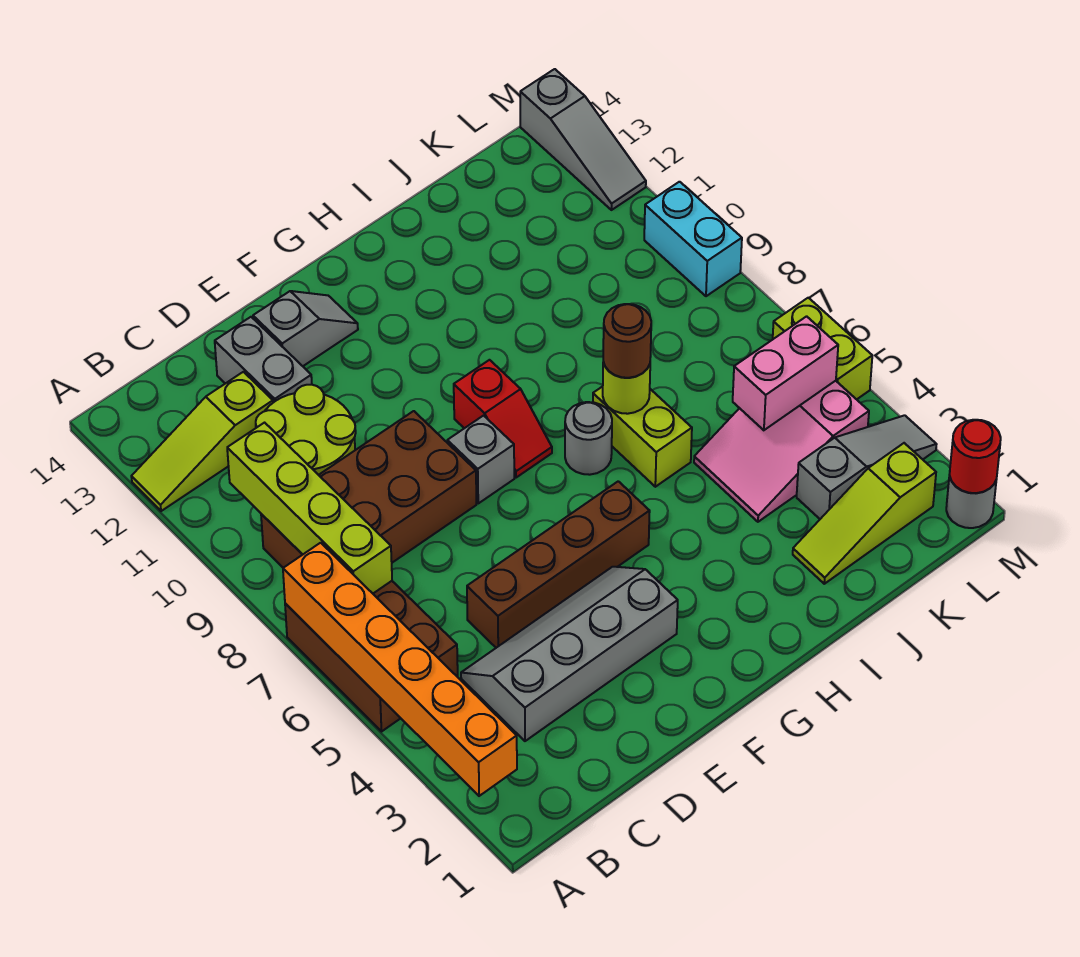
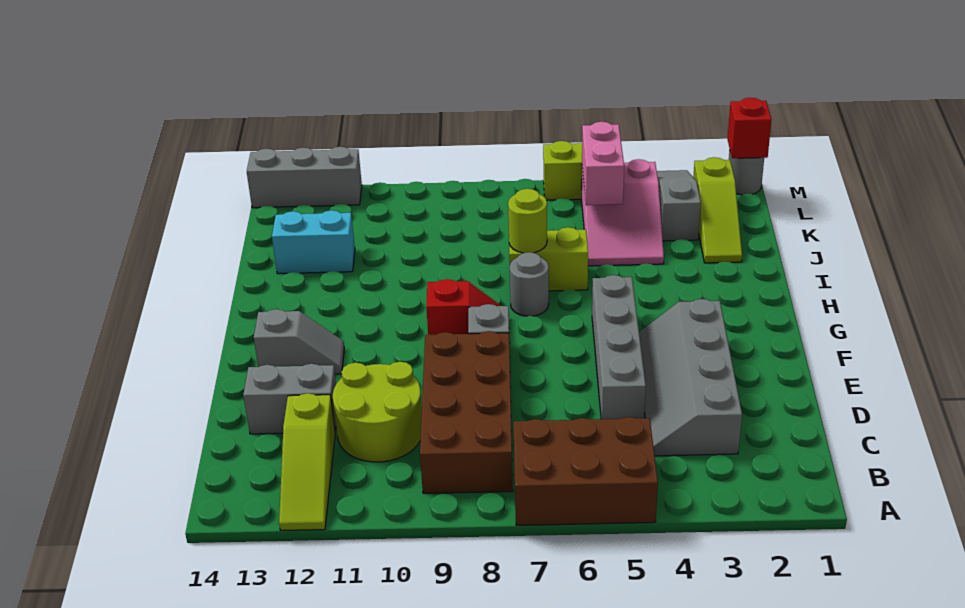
orange brick A2:A7 level 2 -> none
lime brick B7:B10 level 2 -> none
brown brick D5:G5 level 1 -> grey brick D5:G5 level 1
grey slope E13:F13 level 1 top E -> grey slope F12:F13 level 1 top 13
brown round brick I7 level 3 -> none
red round brick M1 level 2 -> red brick M1 level 2
cyan brick M9:M10 level 1 -> cyan brick J12:J13 level 1
grey slope M12:M14 level 1 top 14 -> grey brick M12:M14 level 1

